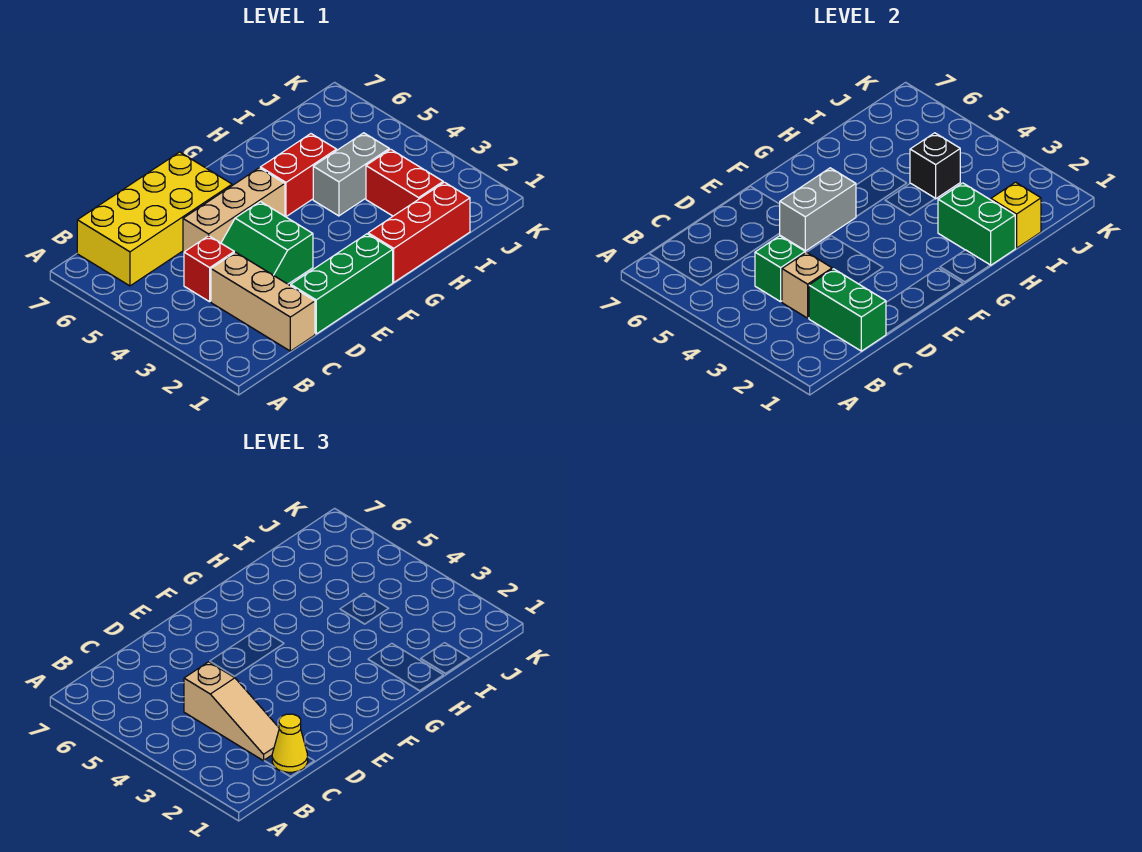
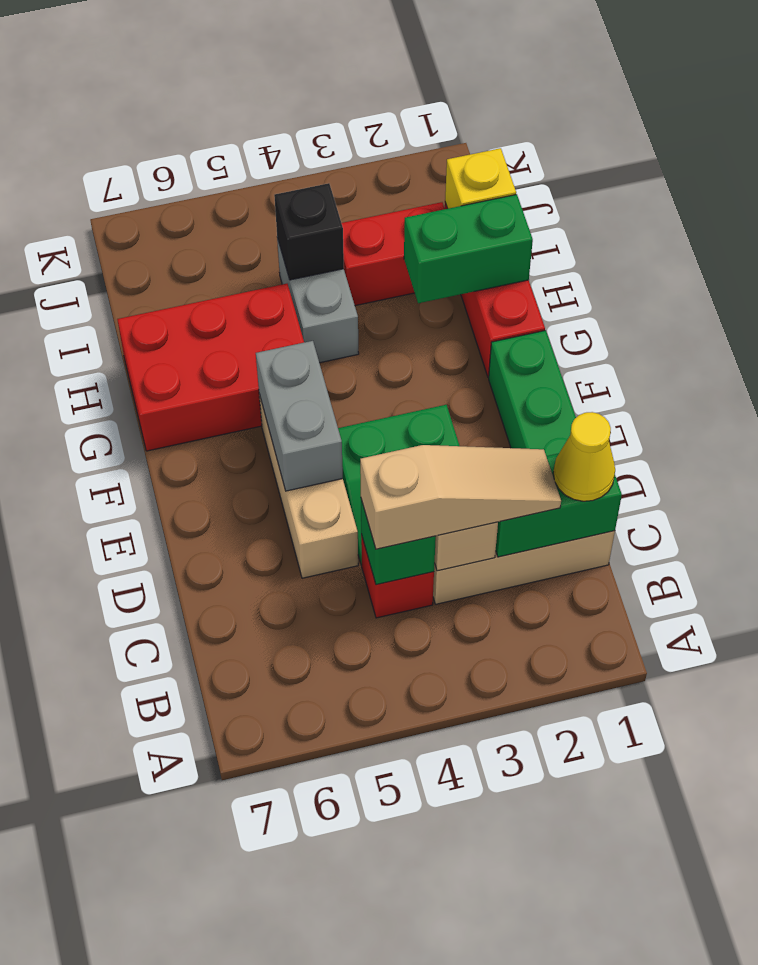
yellow brick B6:E7 level 1 -> none
red brick G5:H5 level 1 -> red brick G5:H7 level 1

